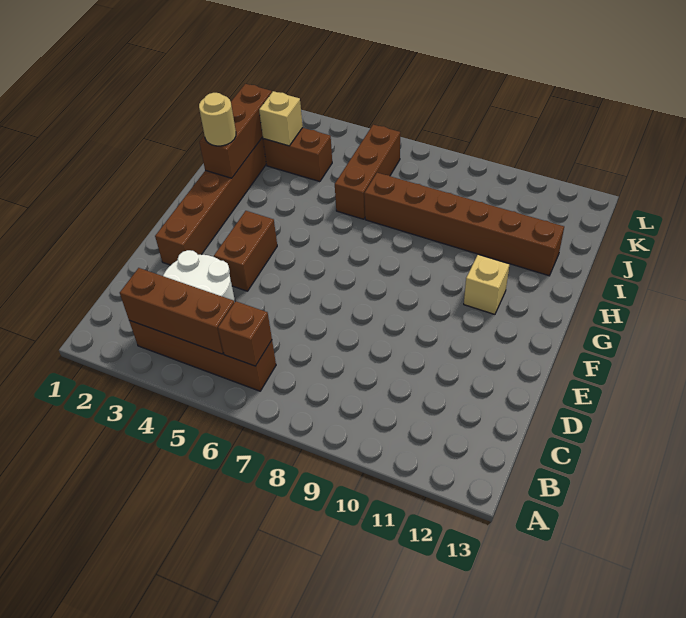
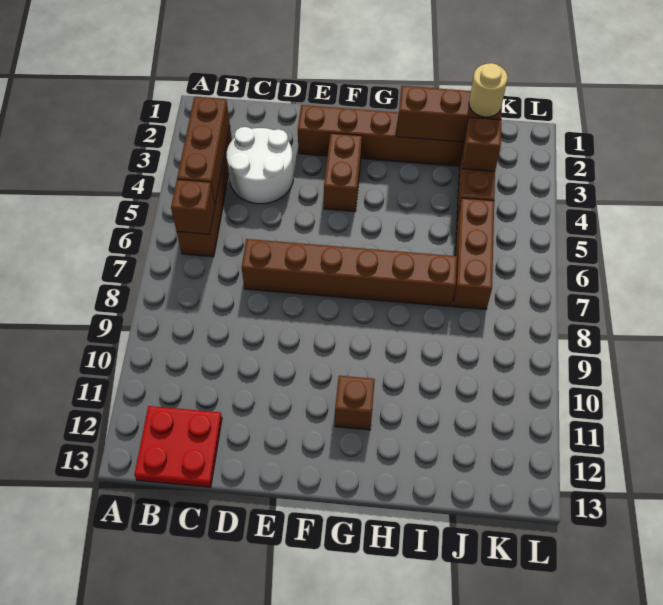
none -> red plate B12:C13 level 1
brown brick E4:F4 level 1 -> brown brick F3:F4 level 1
tan brick G11 level 1 -> brown brick G11 level 1
tan round brick H2 level 3 -> tan round brick J2 level 3
brown brick I6:K6 level 1 -> brown brick J5:J7 level 1
brown brick I7:I12 level 1 -> brown brick D7:I7 level 1
tan brick J3 level 2 -> brown brick J3 level 2

